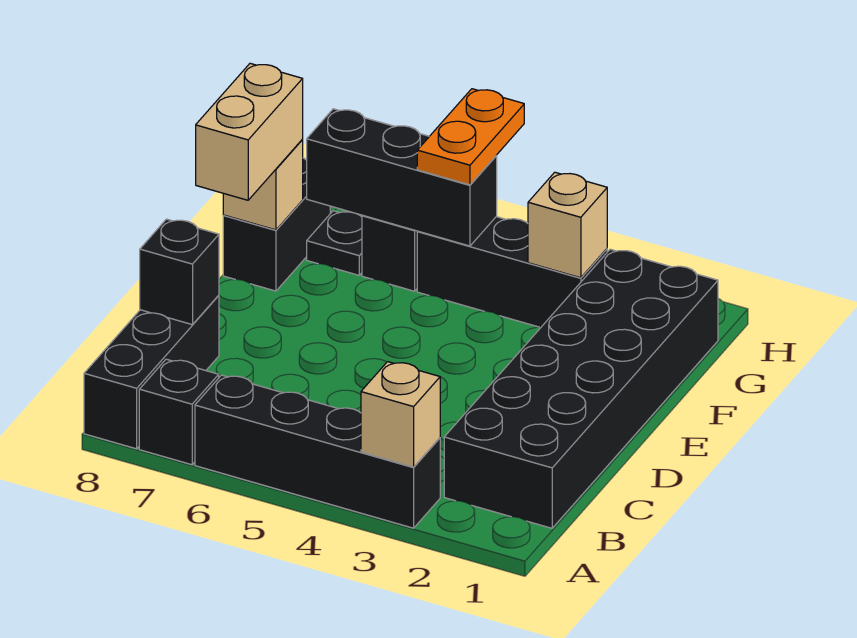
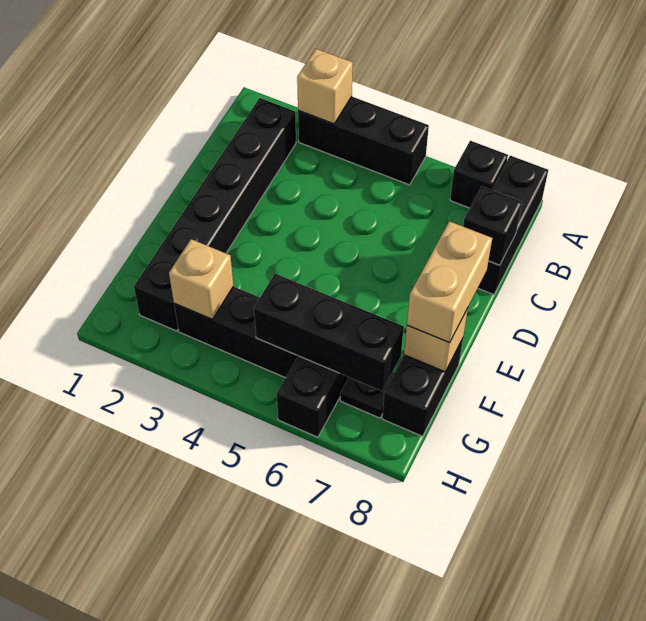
black brick A3:A6 level 1 -> black brick A3:A5 level 1
black brick B1:G2 level 1 -> black brick B2:G2 level 1
orange plate G5:H5 level 3 -> none

